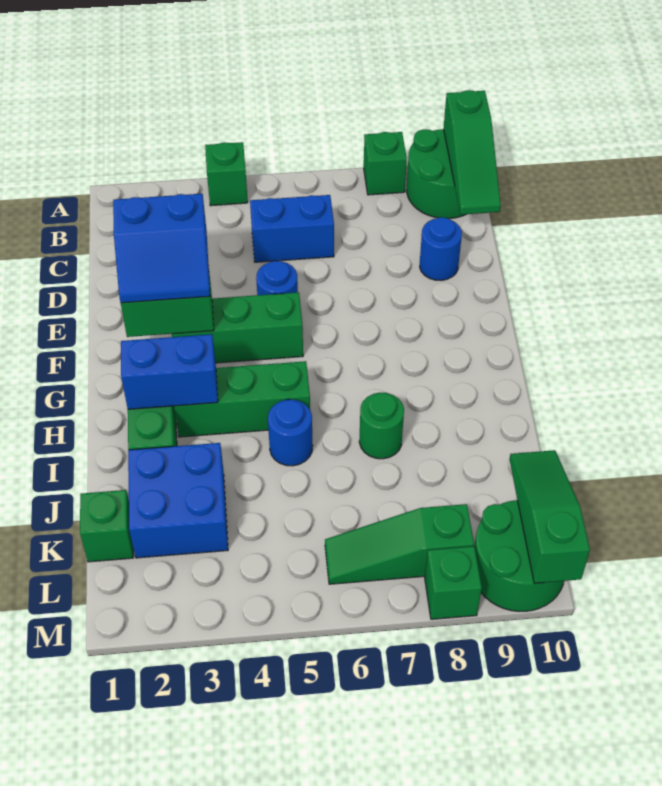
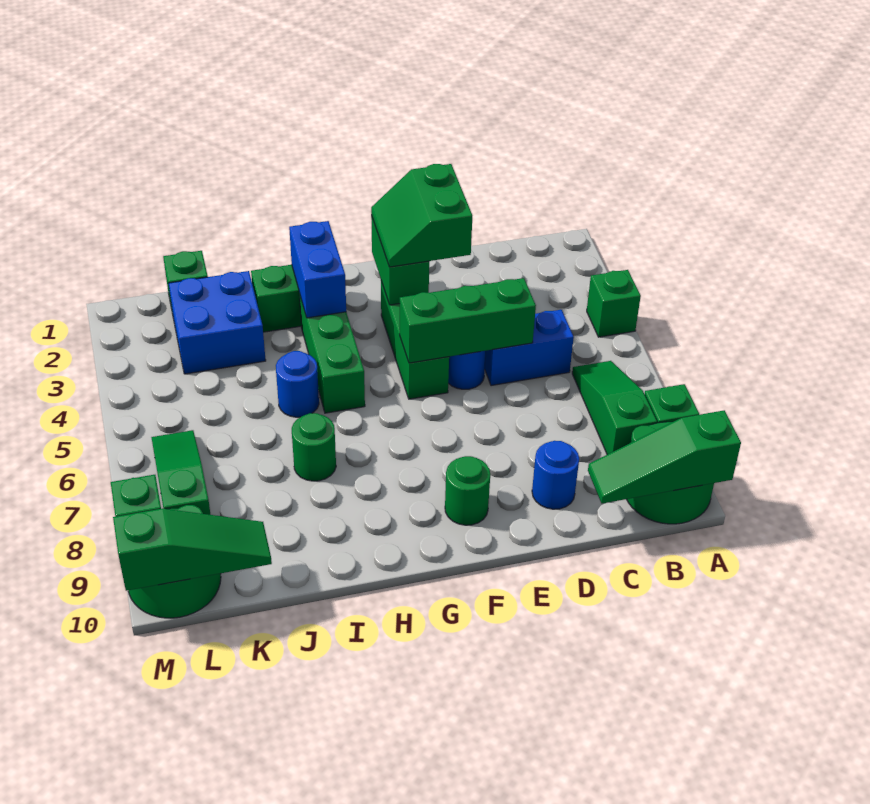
none -> green slope B6:B8 level 1 top 8
blue brick C5:C6 level 1 -> blue brick C5:D5 level 1
none -> green brick D5:F5 level 2
blue slope E2:F3 level 3 top E -> green slope E2:F3 level 3 top E
none -> green round brick F9 level 1

